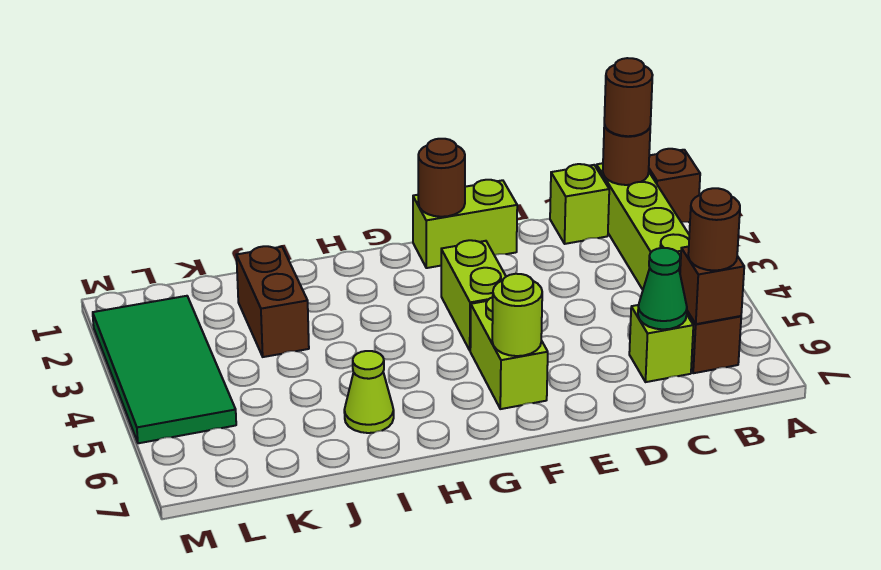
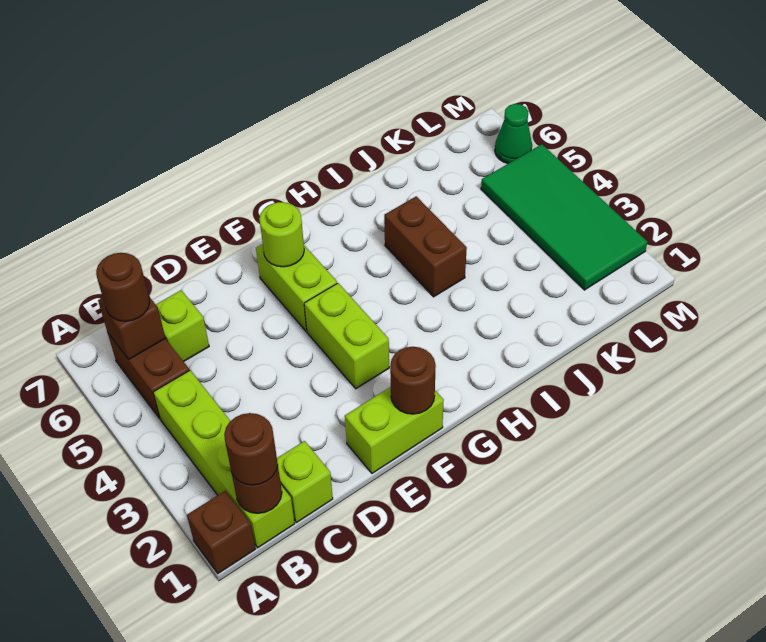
green cone C6 level 2 -> green cone M6 level 1
lime cone I6 level 1 -> none
brown brick J2:J3 level 1 -> brown brick I4:I5 level 1

